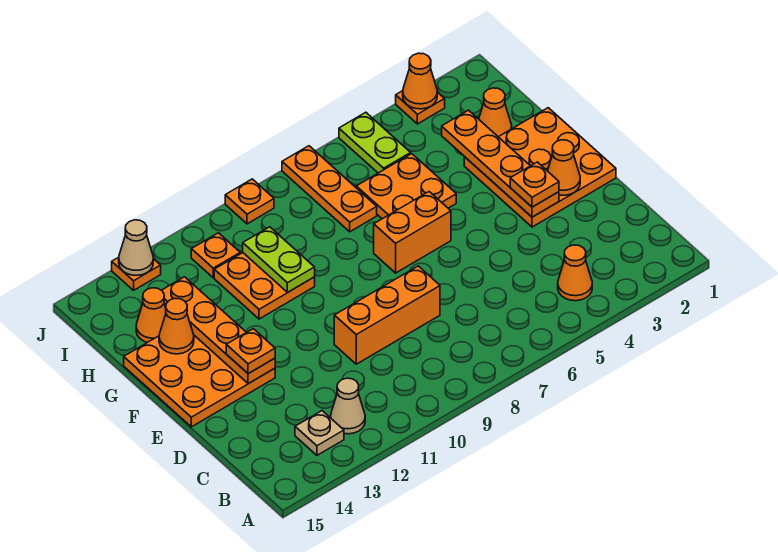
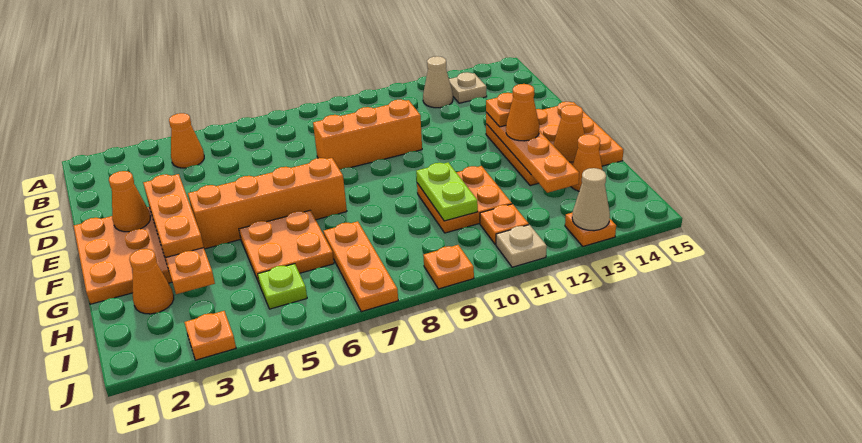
orange plate E3 level 3 -> orange plate E3:G3 level 3
orange brick F6:F7 level 1 -> orange brick F4:F7 level 1
lime plate I5:J5 level 1 -> lime plate I5 level 1
orange cone J3 level 2 -> orange cone F13 level 3
none -> tan plate J11 level 1

